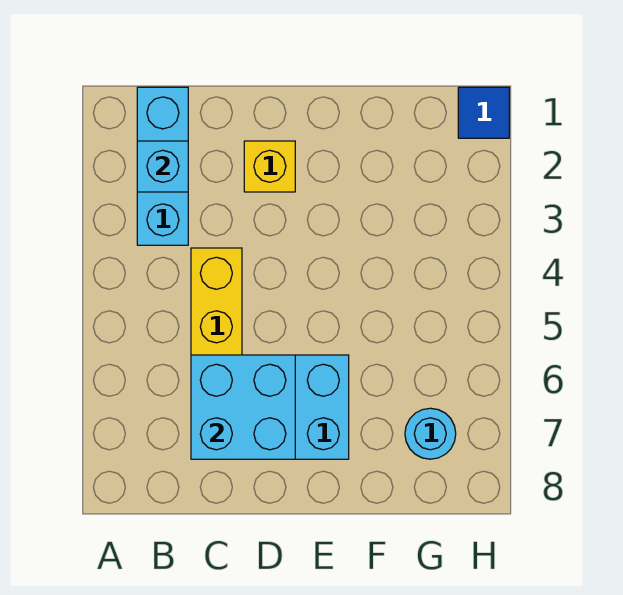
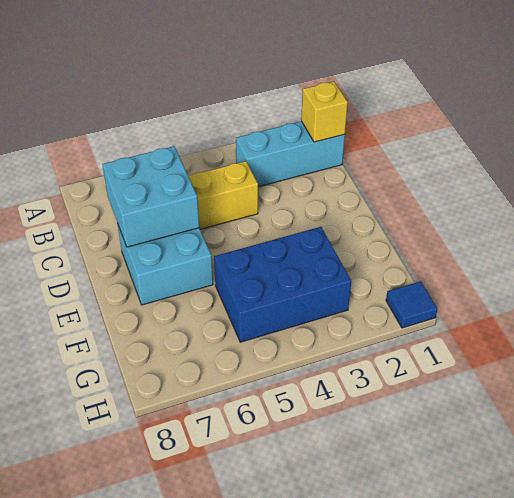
cyan brick B2 level 2 -> none
yellow brick D2 level 1 -> yellow brick B1 level 2
none -> blue brick F3:G5 level 1
cyan round brick G7 level 1 -> none

